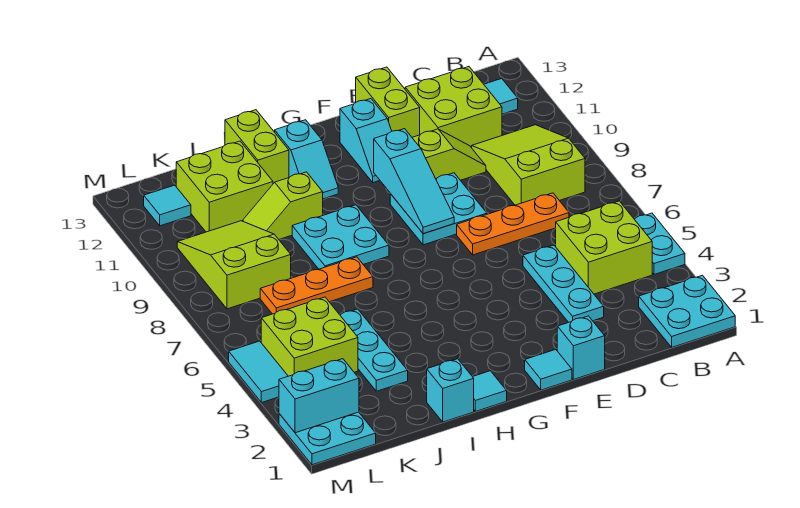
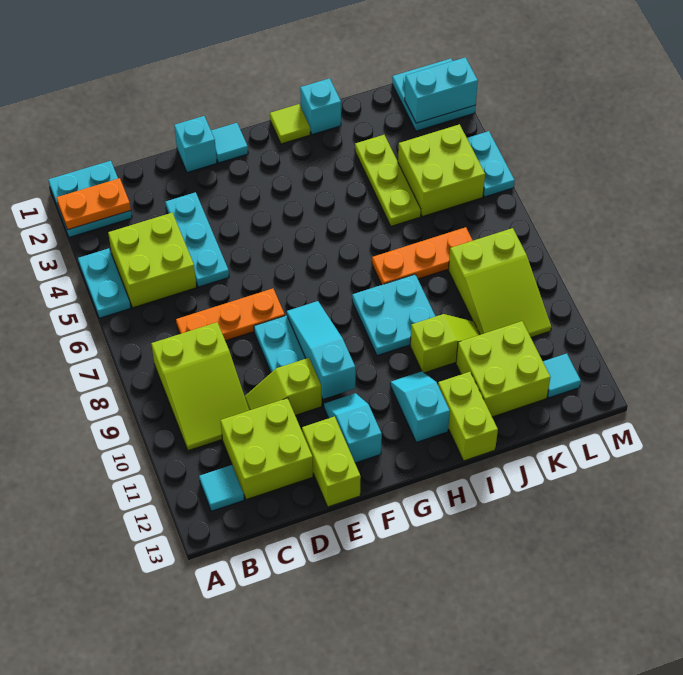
none -> orange plate A2:B2 level 2
cyan tile H1 level 1 -> lime tile H1 level 1
cyan plate J3:J5 level 1 -> lime plate J3:J5 level 1
cyan tile M4:M5 level 1 -> cyan plate M4:M5 level 1

